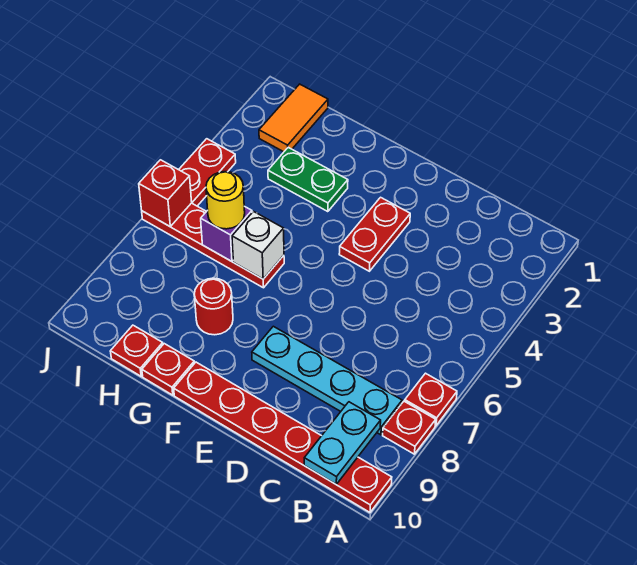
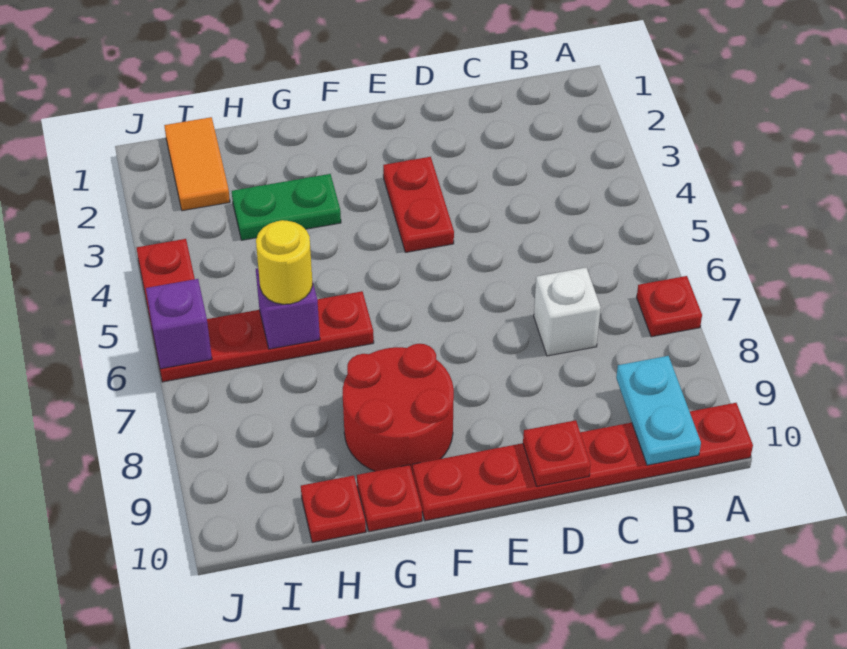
red plate A8 level 1 -> red plate D10 level 2
cyan plate B8:E8 level 1 -> none
white brick G6 level 2 -> white brick C7 level 1
red round brick G8 level 1 -> red round brick F8:G9 level 1
red brick J6 level 2 -> purple brick J6 level 2

